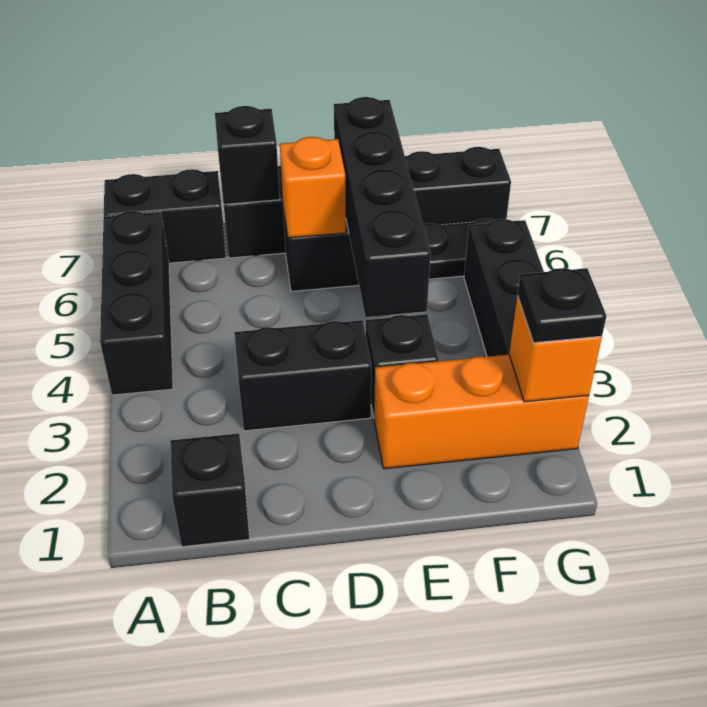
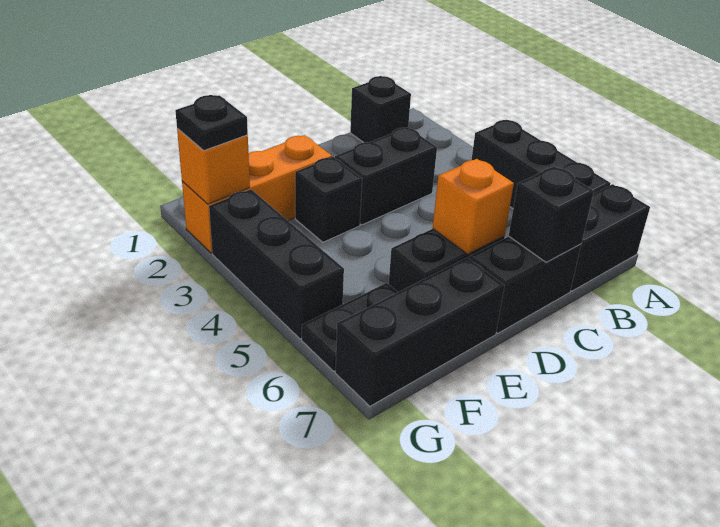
black brick E4:E7 level 2 -> none

